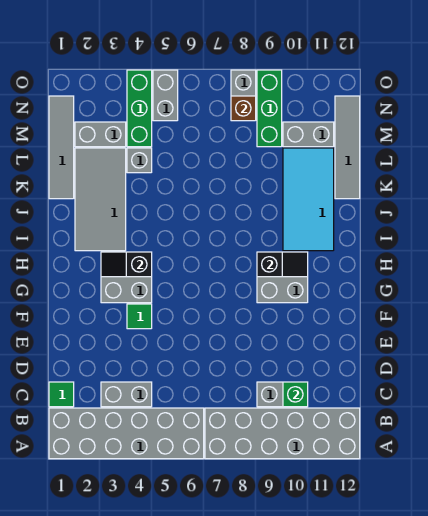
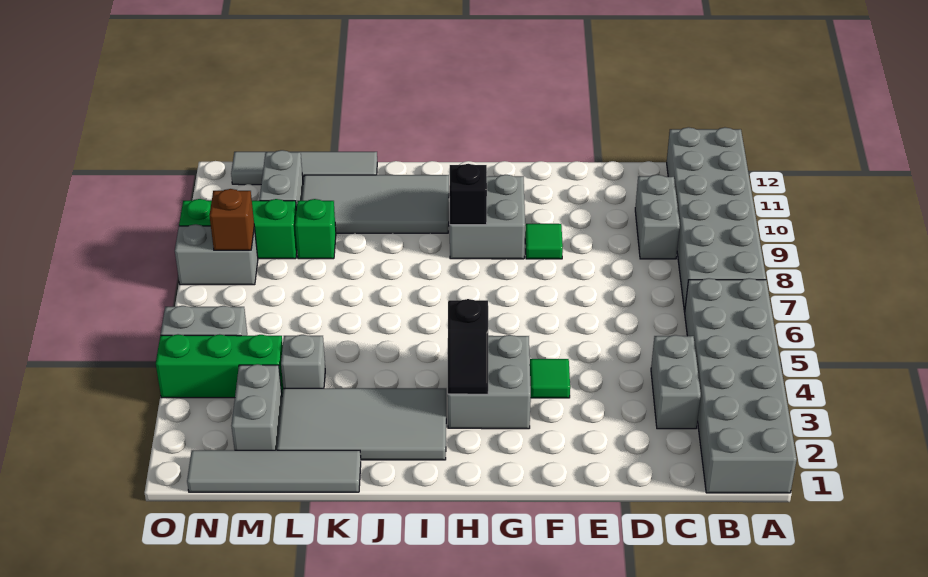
green tile C1 level 1 -> green tile F9 level 1
green brick C10 level 2 -> green brick L9 level 1
cyan tile I10:L11 level 1 -> grey tile I10:L11 level 1

